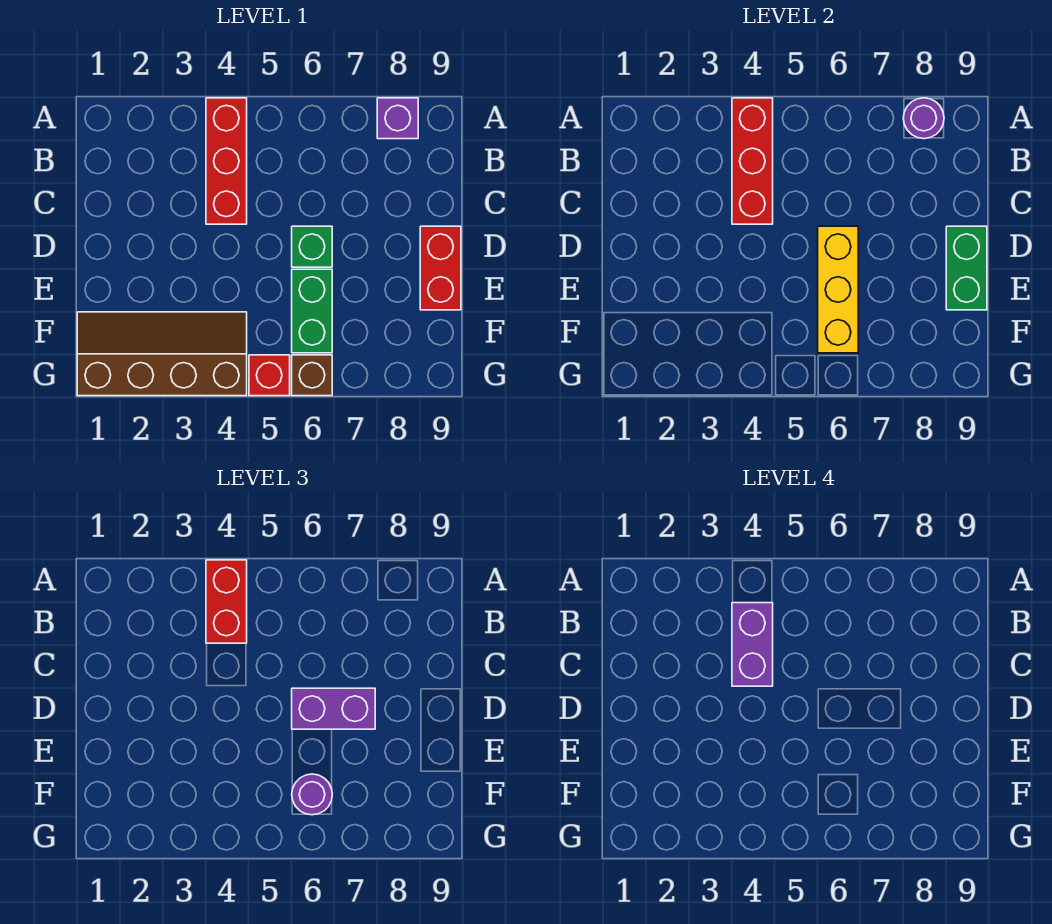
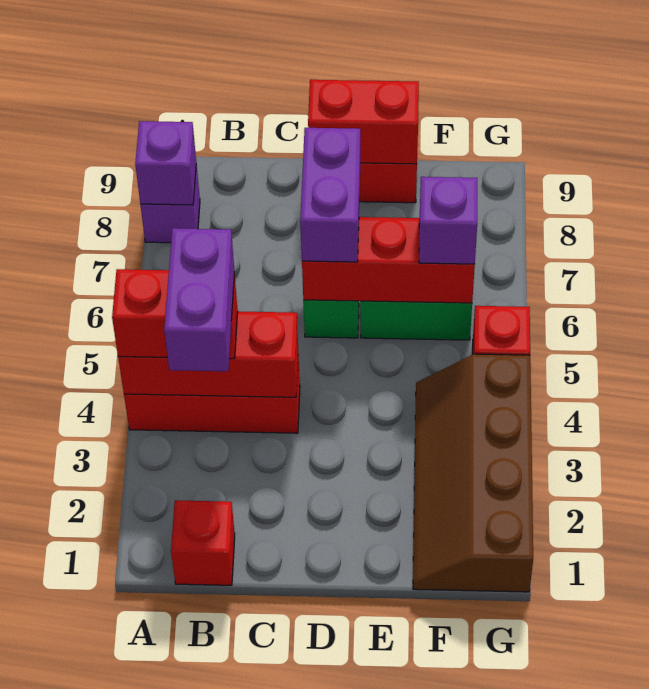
purple round brick A8 level 2 -> purple brick A8 level 2
none -> red brick B1 level 1
purple brick B4:C4 level 4 -> purple brick B3:B4 level 4
yellow brick D6:F6 level 2 -> red brick D6:F6 level 2
green brick D9:E9 level 2 -> red brick D9:E9 level 2
purple round brick F6 level 3 -> purple brick F6 level 3
brown brick G6 level 1 -> none

